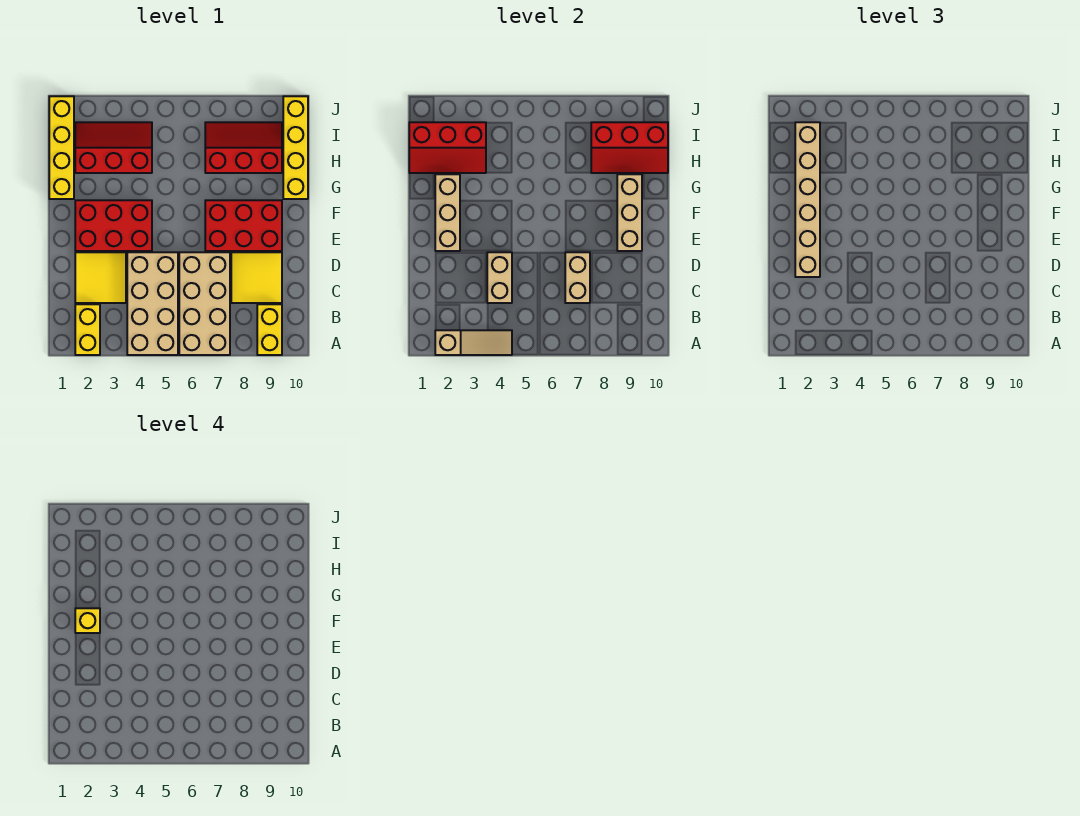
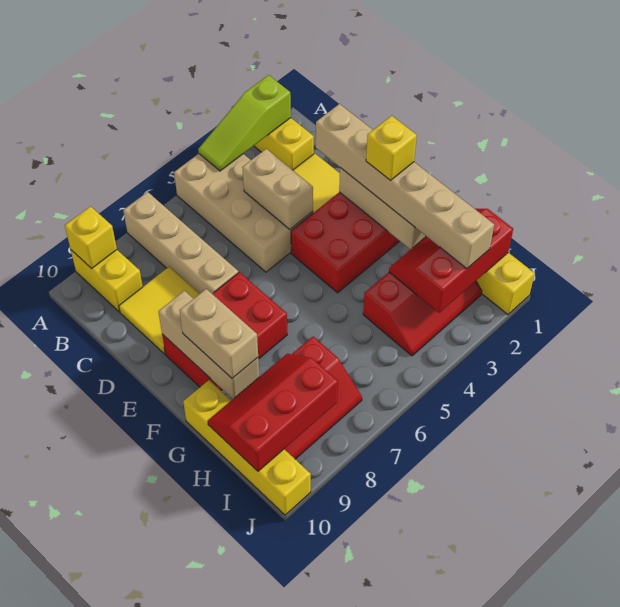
tan slope A2:A4 level 2 top 2 -> lime slope A2:A4 level 2 top 2
tan brick A6:D7 level 1 -> tan brick A7:D7 level 1
none -> yellow brick A9 level 2
tan brick C7:D7 level 2 -> tan brick F9:G9 level 3

